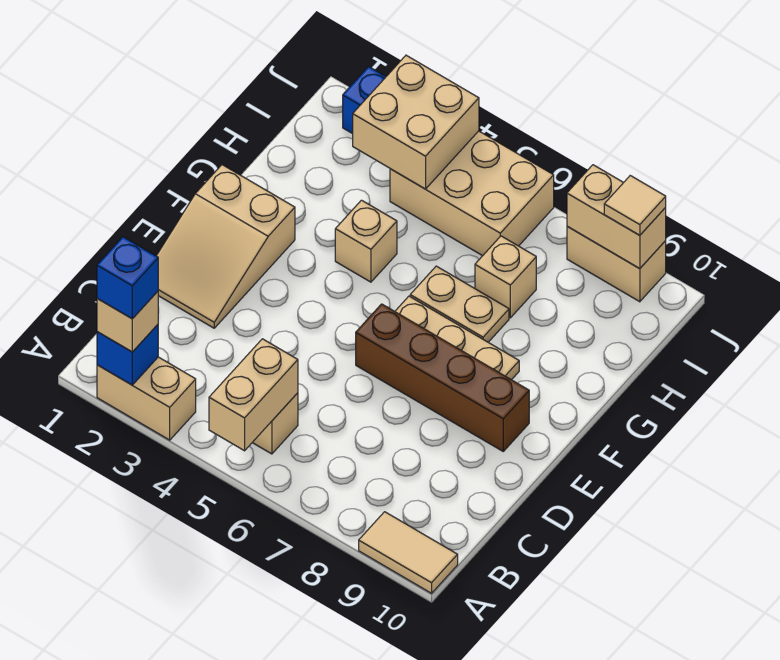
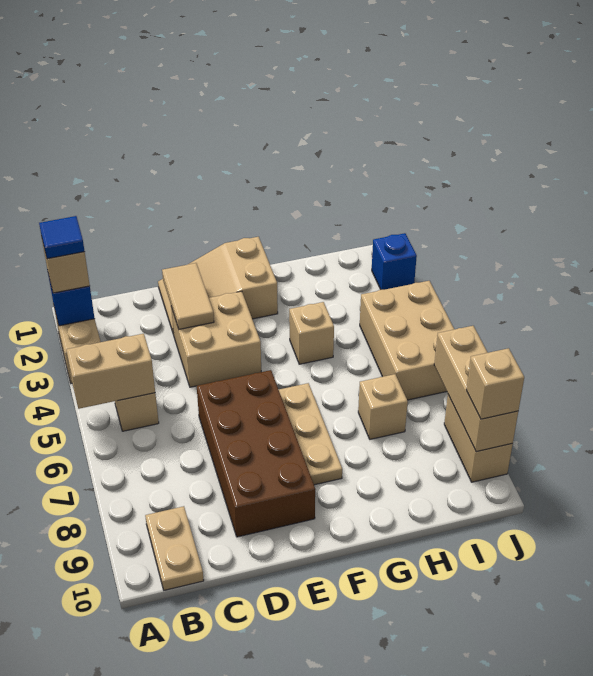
blue brick A2 level 4 -> blue tile A2 level 4
tan tile A9:A10 level 1 -> tan tile D2:D3 level 2
brown brick E6:E9 level 1 -> brown brick D6:E9 level 1
tan plate G6:G7 level 1 -> tan plate B9:B10 level 1
tan brick I3:J4 level 2 -> tan brick D3:E4 level 1
tan brick J8:J9 level 2 -> tan brick J7:J9 level 2
tan tile J9 level 3 -> tan brick J9 level 3

